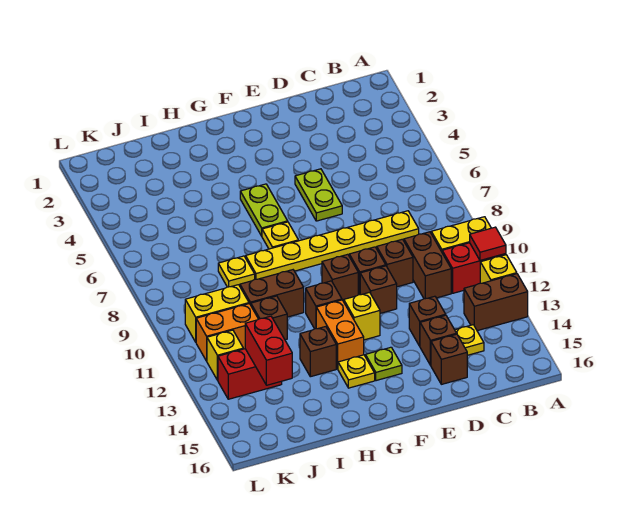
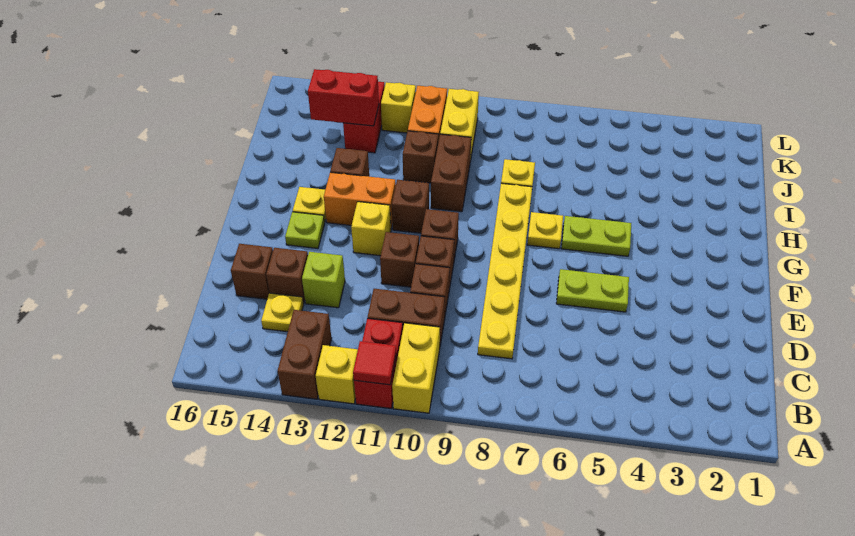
brown brick D13 level 1 -> lime brick D13 level 1

